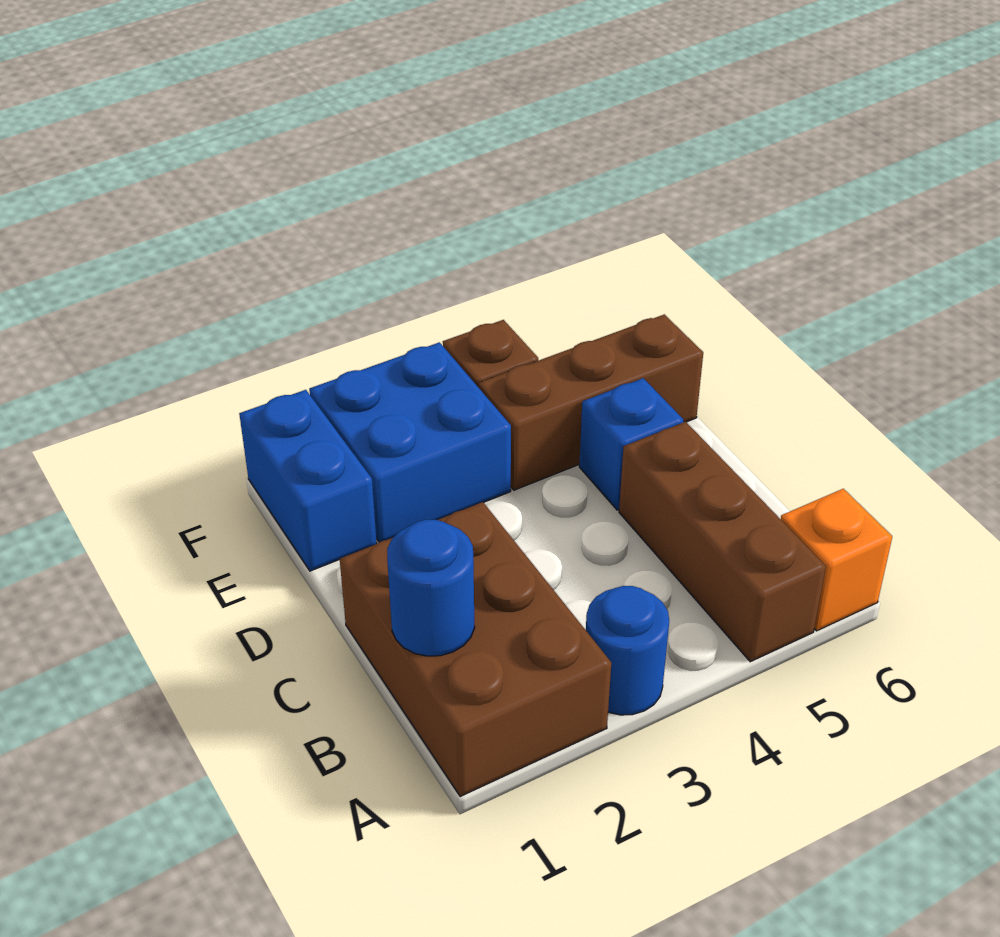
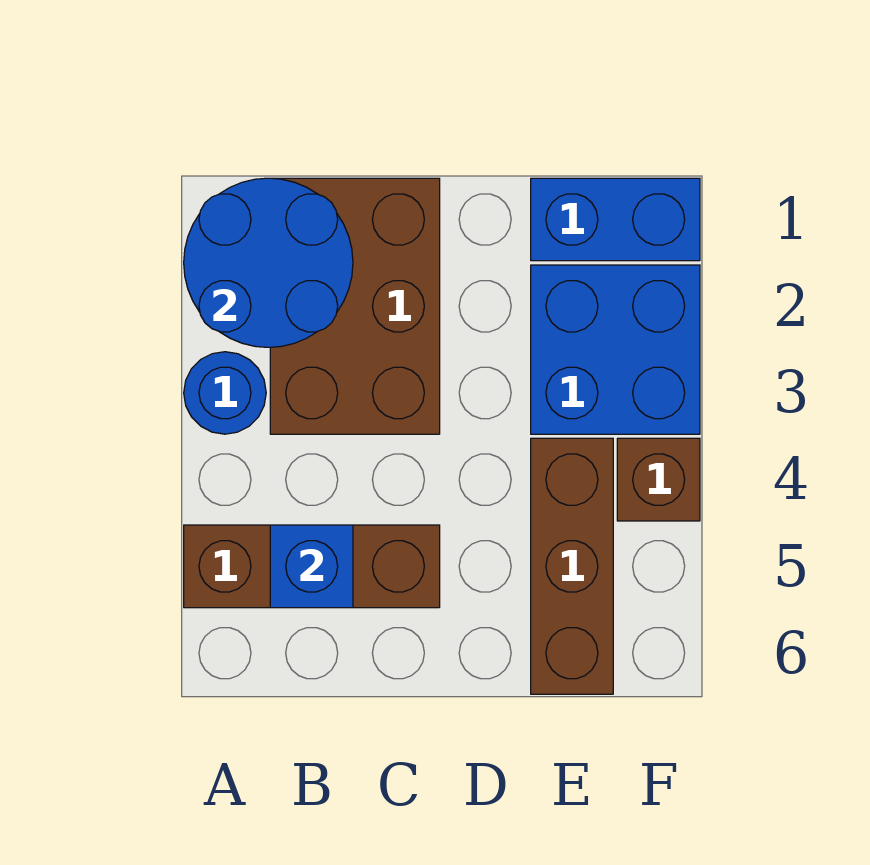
brown brick A1:C2 level 1 -> brown brick B1:C3 level 1
orange brick A6 level 1 -> none
blue round brick B1 level 2 -> blue round brick A1:B2 level 2
blue brick D5 level 1 -> blue brick B5 level 2

